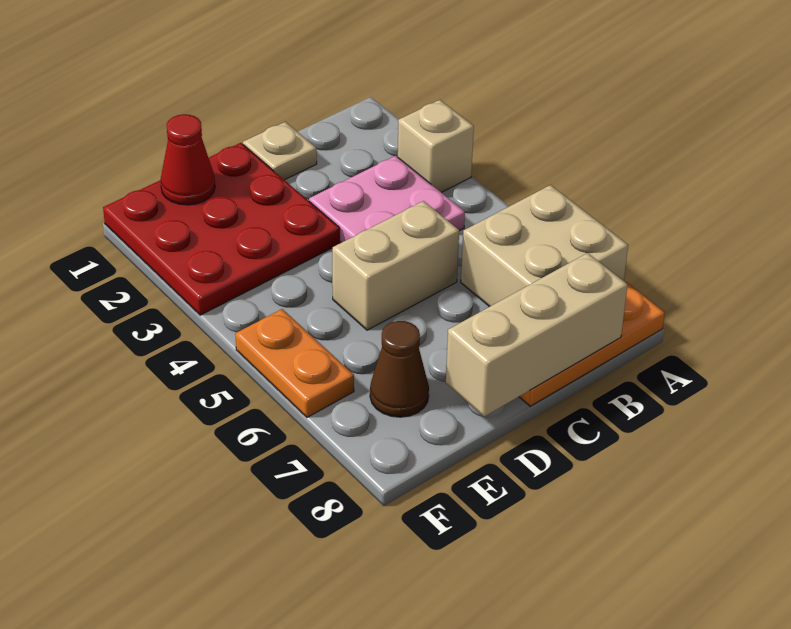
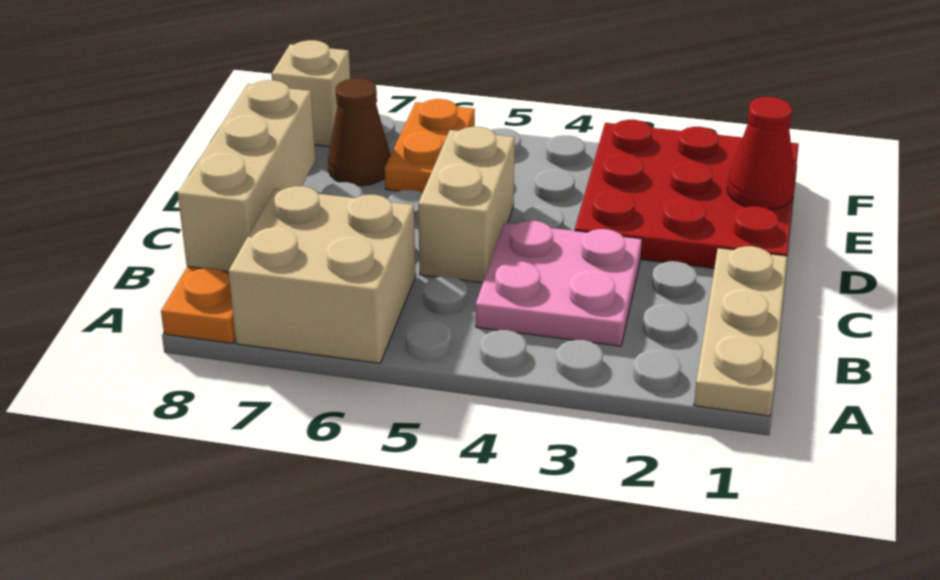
tan brick A3 level 1 -> tan brick F8 level 1
tan plate C1 level 1 -> tan plate A1:C1 level 1
orange plate F5:F6 level 1 -> orange plate E6:F6 level 1

